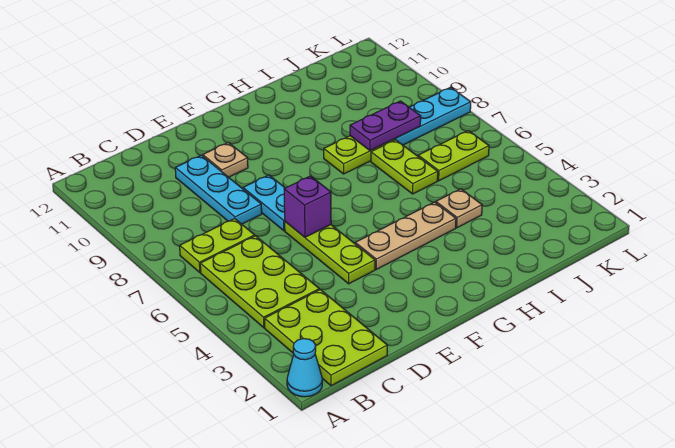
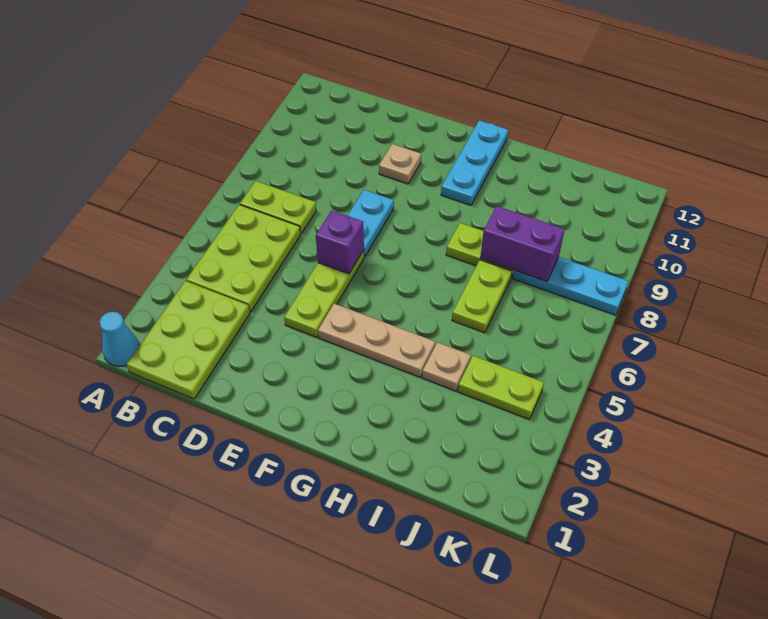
cyan plate D8:D10 level 1 -> cyan plate G10:G12 level 1
purple plate I8:J8 level 2 -> purple brick I8:J8 level 2
lime plate J6:K6 level 1 -> lime plate J4:K4 level 1

